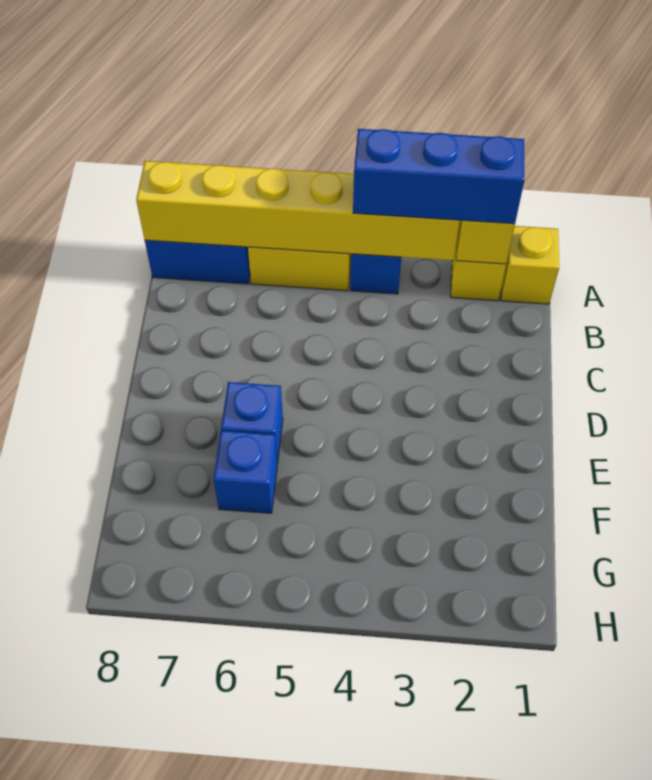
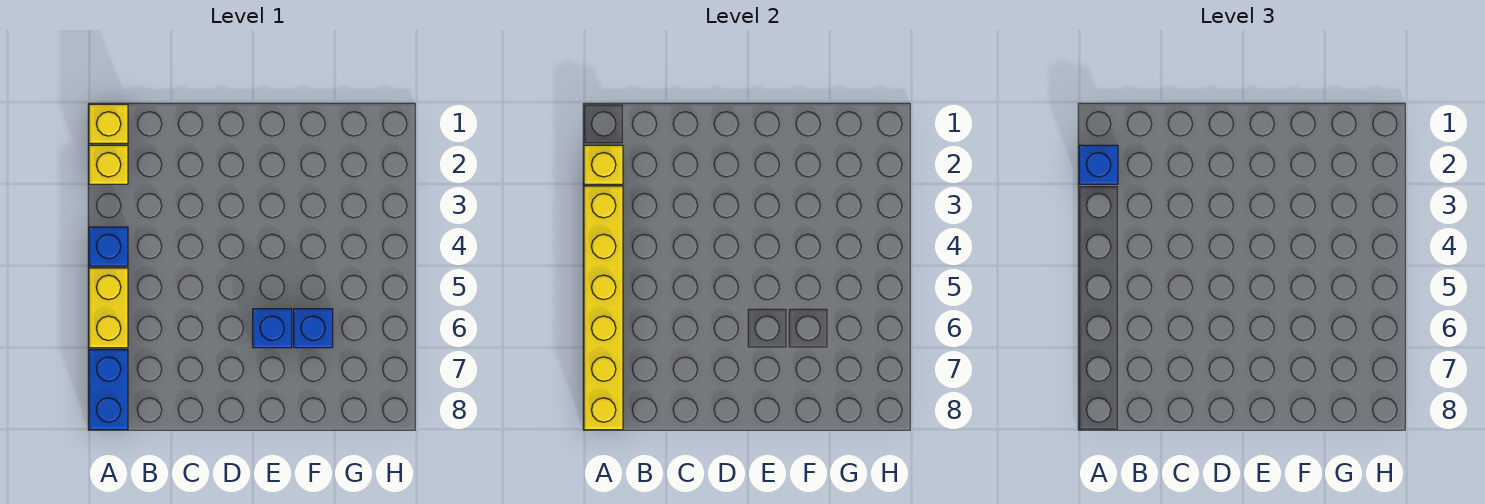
blue brick A2:A4 level 3 -> blue brick A2 level 3

